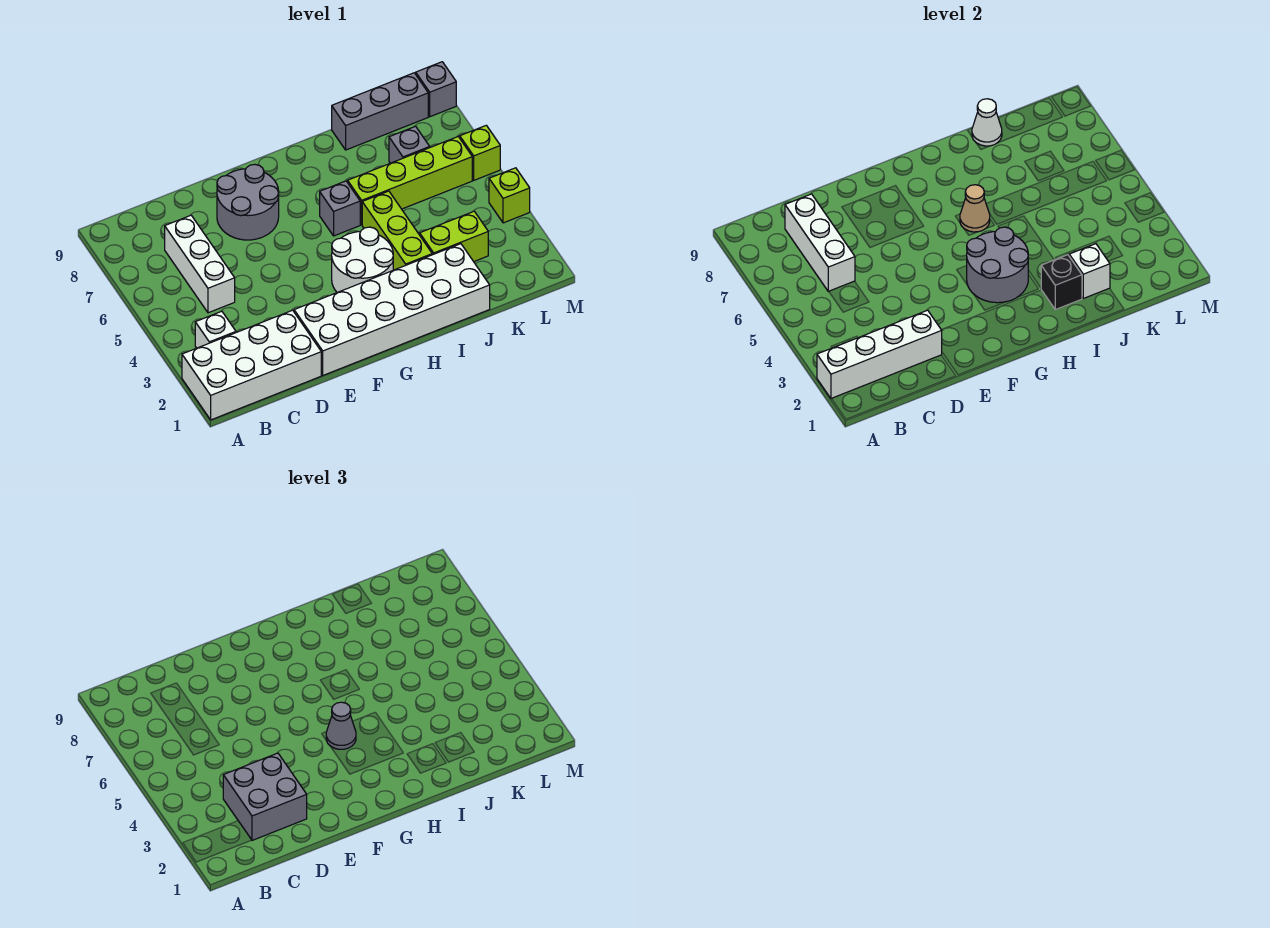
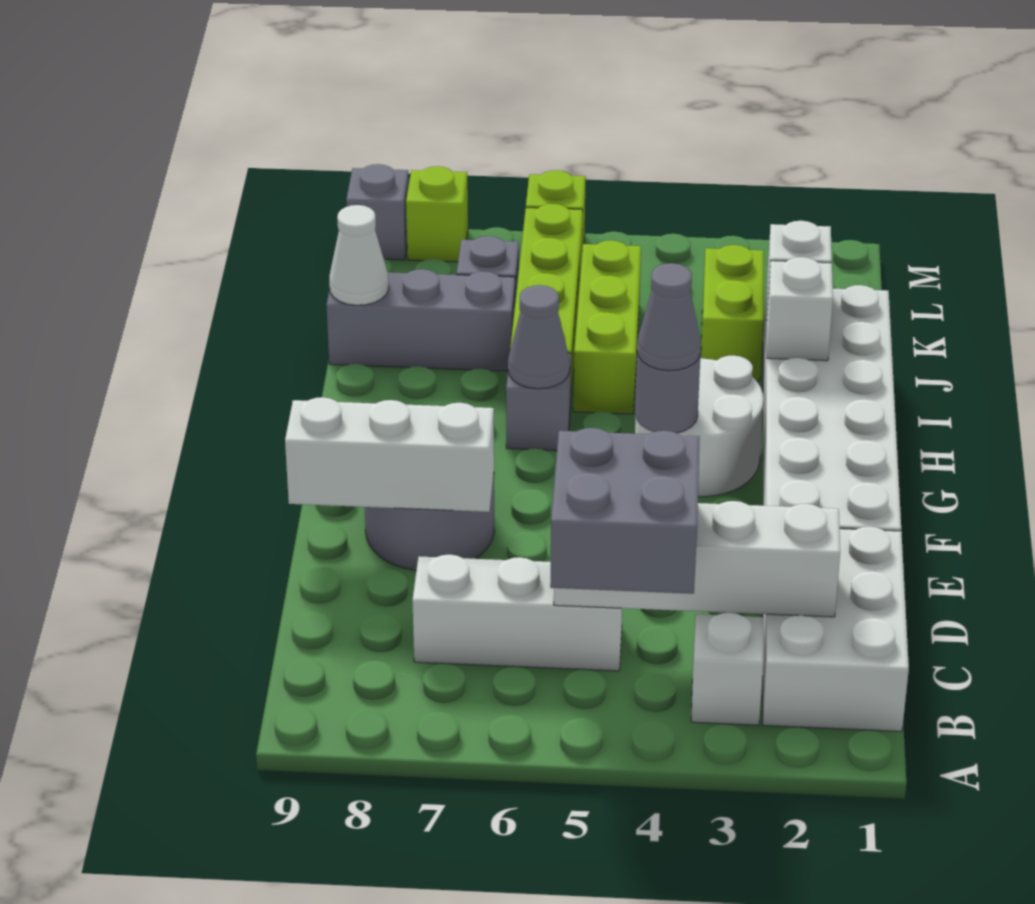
white brick A1:D2 level 1 -> white brick B1:D2 level 1
white brick A2:D2 level 2 -> white brick C2:C5 level 2
grey brick C2:D3 level 3 -> grey brick B4:C5 level 3
white brick C6:C8 level 2 -> white brick E7:E9 level 2
grey round brick G3:H4 level 2 -> grey round brick G4 level 2
tan cone H6 level 2 -> grey cone H6 level 2
black brick I2 level 2 -> white brick I2 level 2
lime brick I3:I5 level 1 -> lime brick I5:K5 level 1
grey brick J9:L9 level 1 -> grey brick J7:J9 level 1
lime brick M4 level 1 -> lime brick M8 level 1

